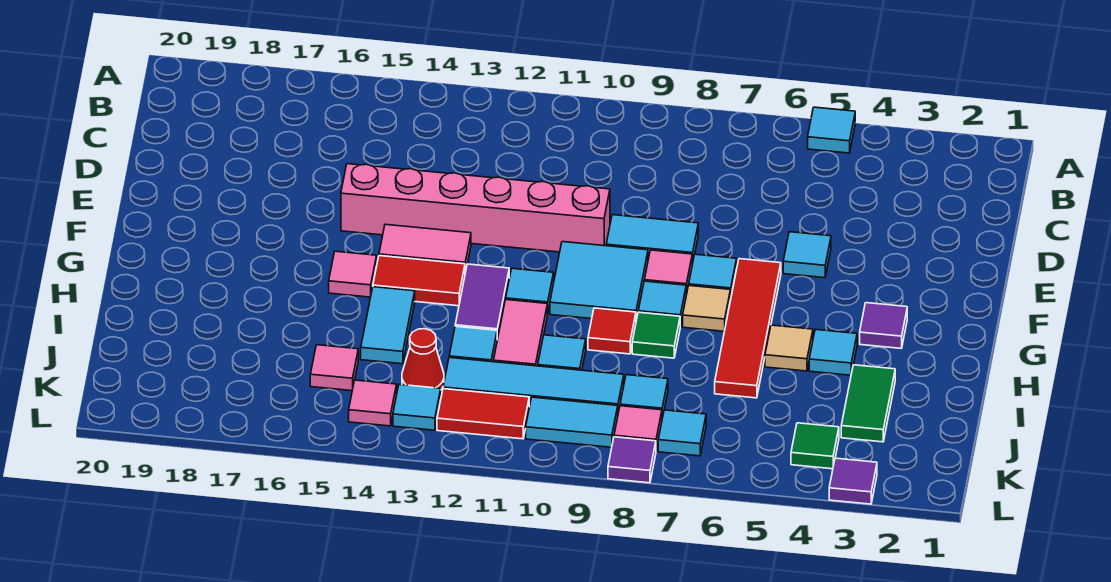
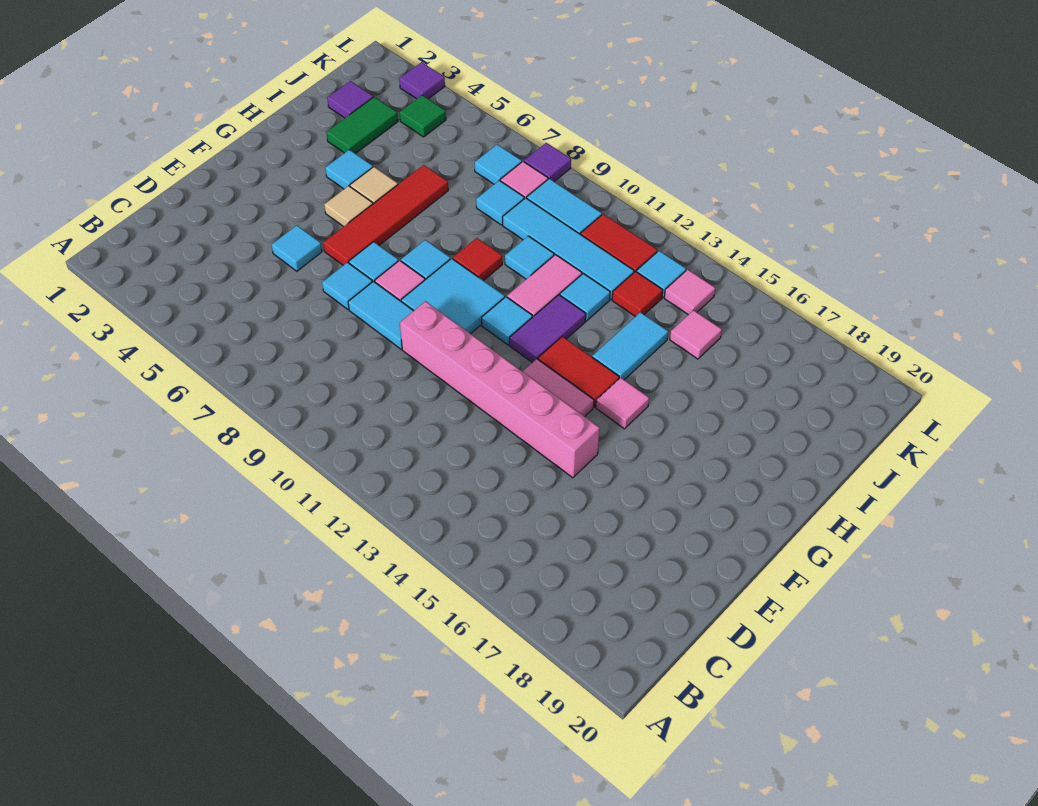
cyan tile A5 level 1 -> cyan tile E7 level 1
purple tile G3 level 1 -> purple tile J2 level 1
tan tile G7 level 1 -> tan tile G5 level 1
green tile H8 level 1 -> none
red cone J13 level 1 -> red tile J13 level 1

